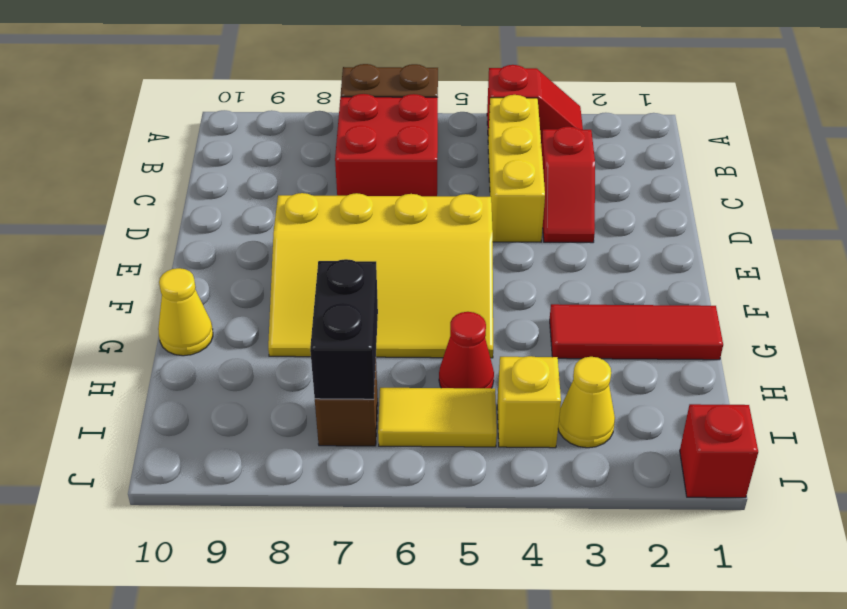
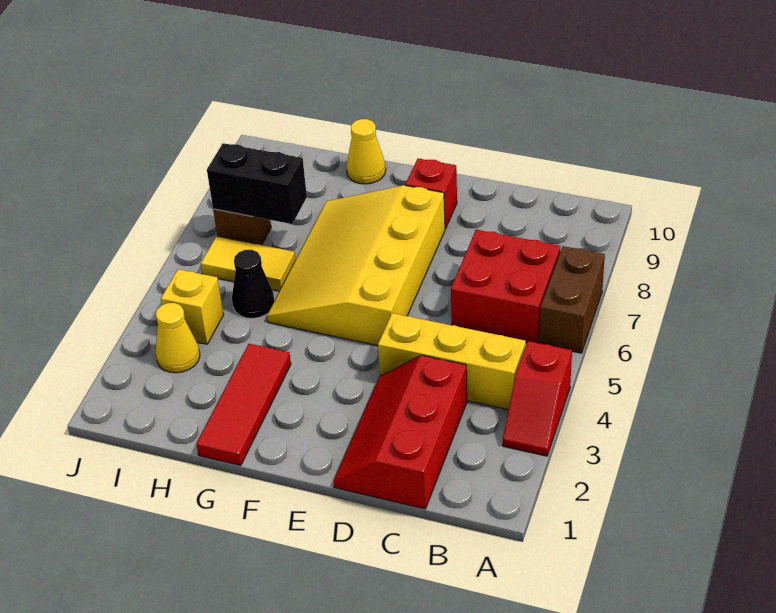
red slope C3:D3 level 1 top C -> red slope C1:D3 level 1 top C
red cone H5 level 1 -> black cone H5 level 1
yellow tile I5:I6 level 1 -> yellow tile H6:I6 level 1
red brick J1 level 1 -> red brick E9 level 1

